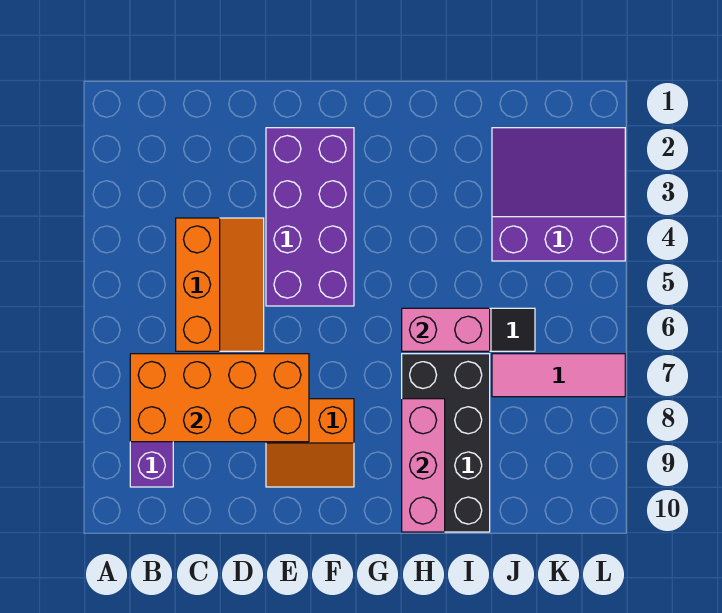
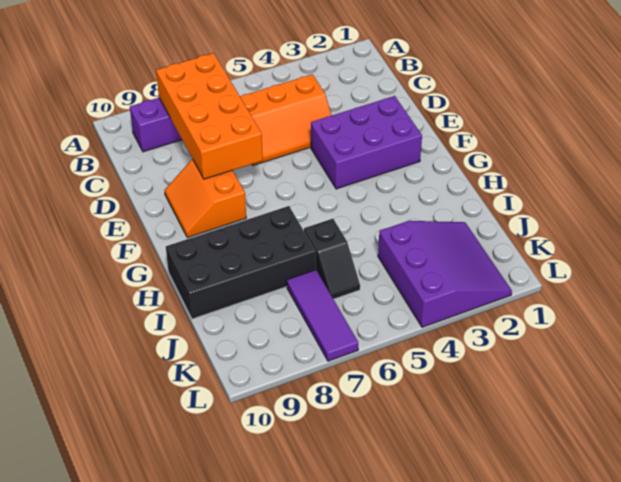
purple brick E2:F5 level 1 -> purple brick E2:F4 level 1
pink brick H6:I6 level 2 -> none
pink brick H8:H10 level 2 -> none
pink tile J7:L7 level 1 -> purple tile J7:L7 level 1

